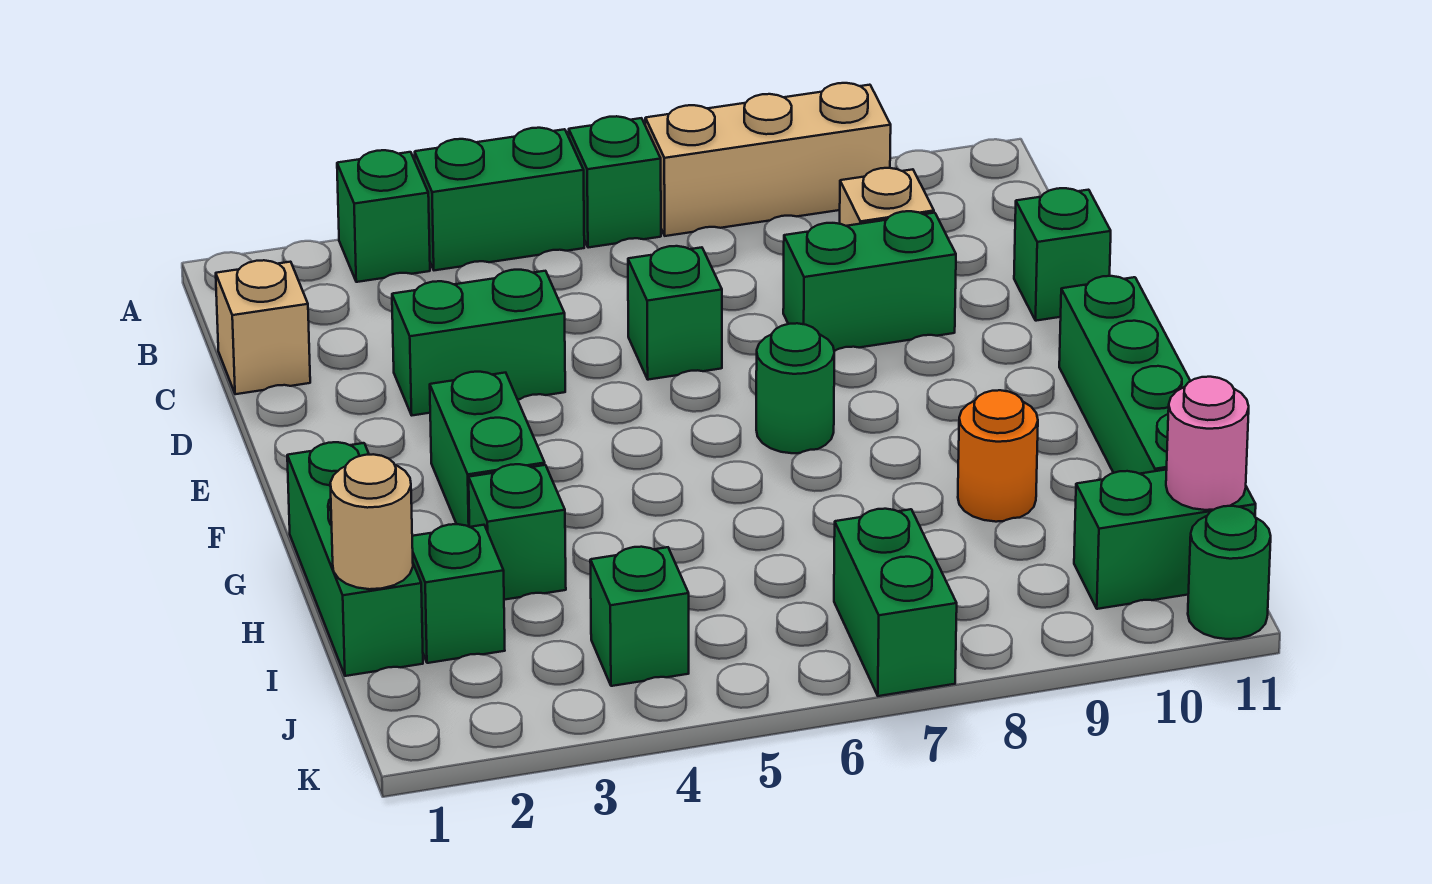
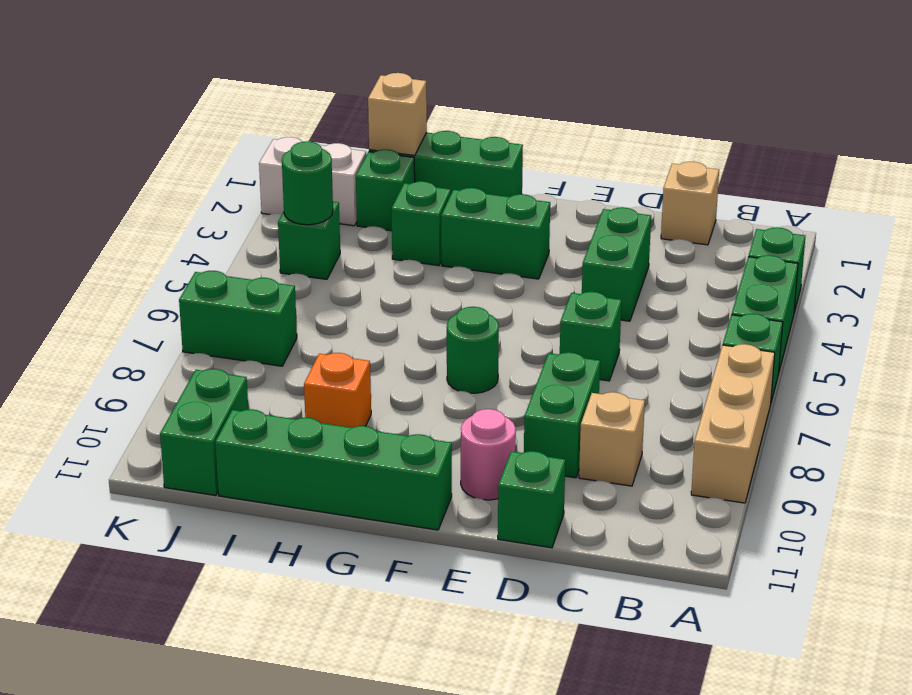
orange round brick H9 level 1 -> orange brick H9 level 1
tan round brick I1 level 2 -> tan brick I1 level 2
none -> white brick J2:K2 level 1
pink round brick J11 level 2 -> pink round brick E10 level 1
green round brick K11 level 1 -> green round brick J4 level 2

